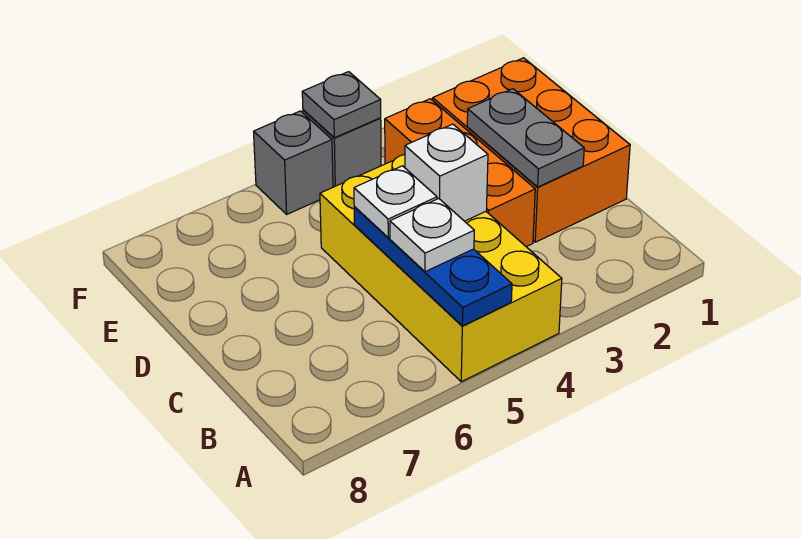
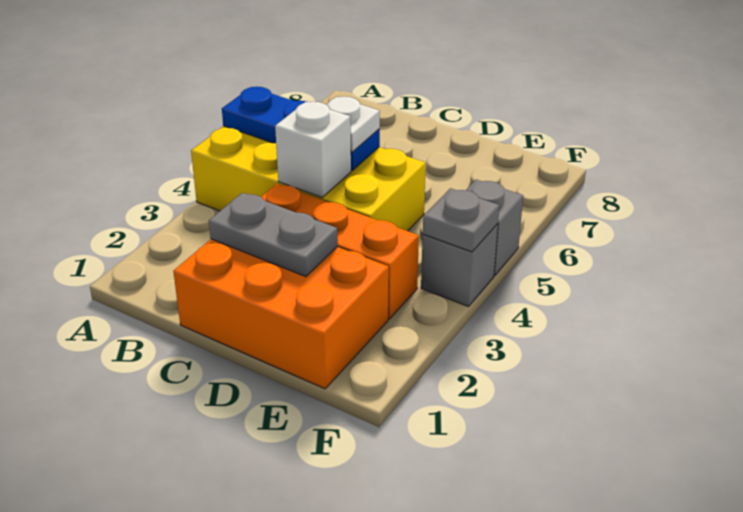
white plate B5 level 3 -> none

